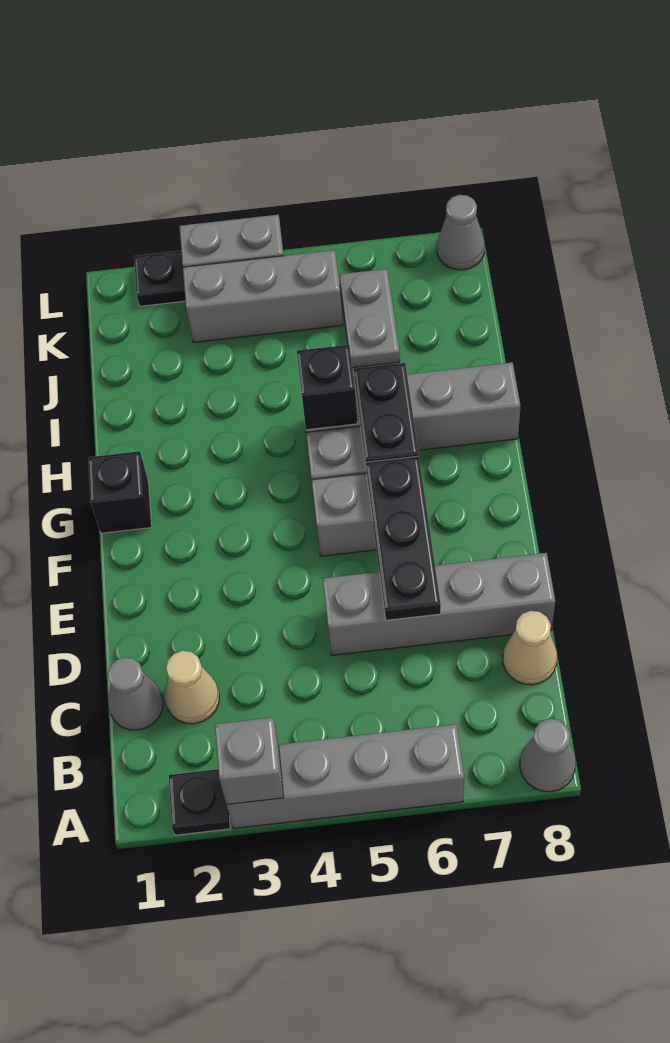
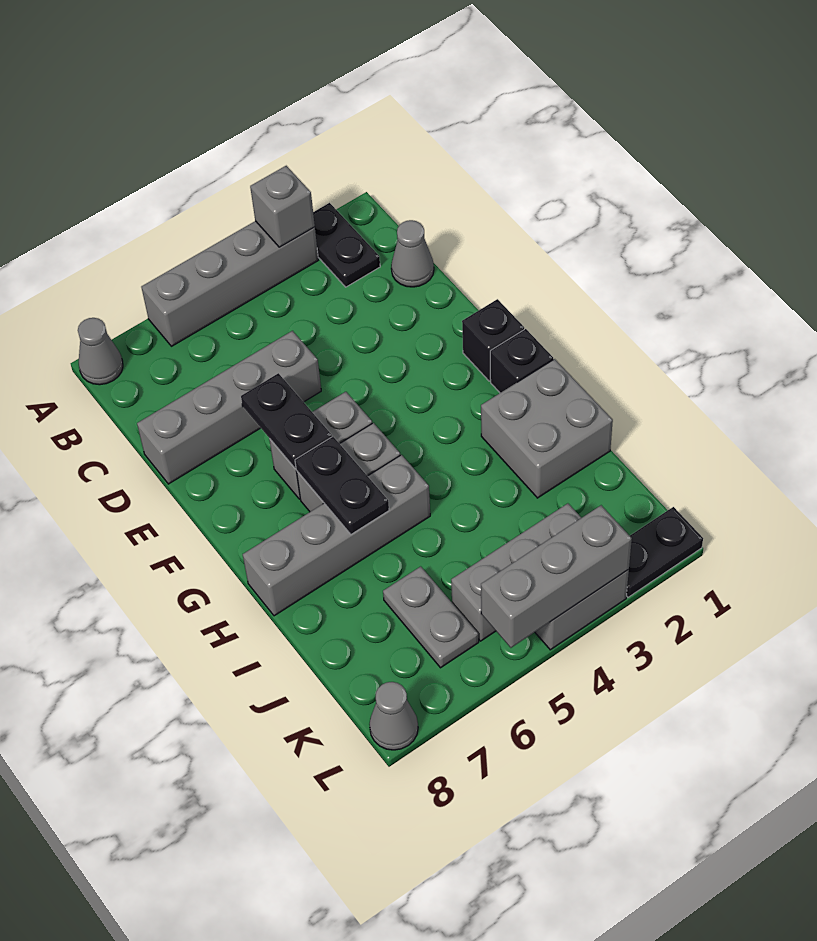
black plate A2 level 1 -> black plate A2:B2 level 1
tan cone C2 level 1 -> none
tan cone C8 level 1 -> none
black plate D6:F6 level 2 -> black plate E6:F6 level 2
none -> grey brick H1:I2 level 1
black brick H5 level 2 -> black brick F1 level 1
black plate L2 level 1 -> black plate L1:L2 level 1
none -> grey brick L3:L5 level 2

